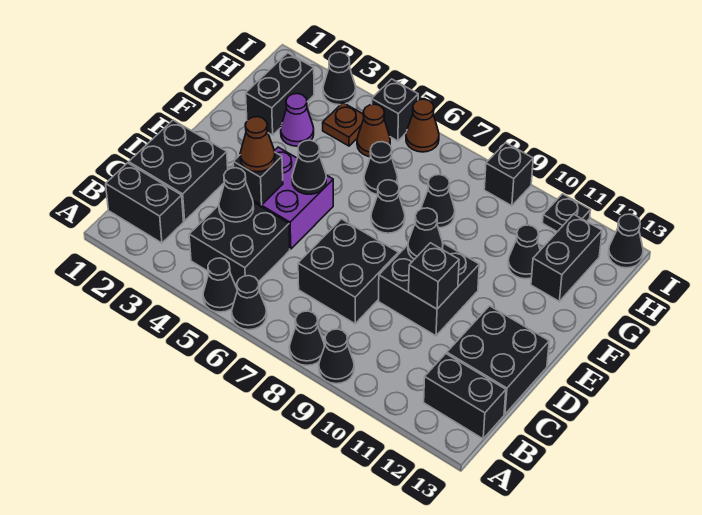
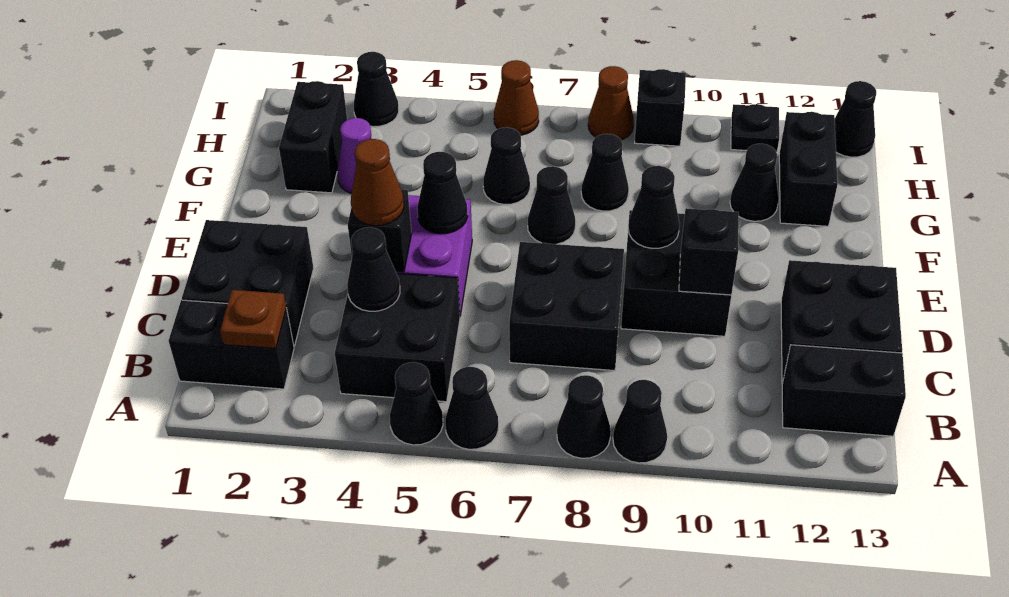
brown plate H4 level 1 -> brown plate B2 level 2
brown cone H5 level 1 -> brown cone I8 level 1
black brick I5 level 1 -> none

